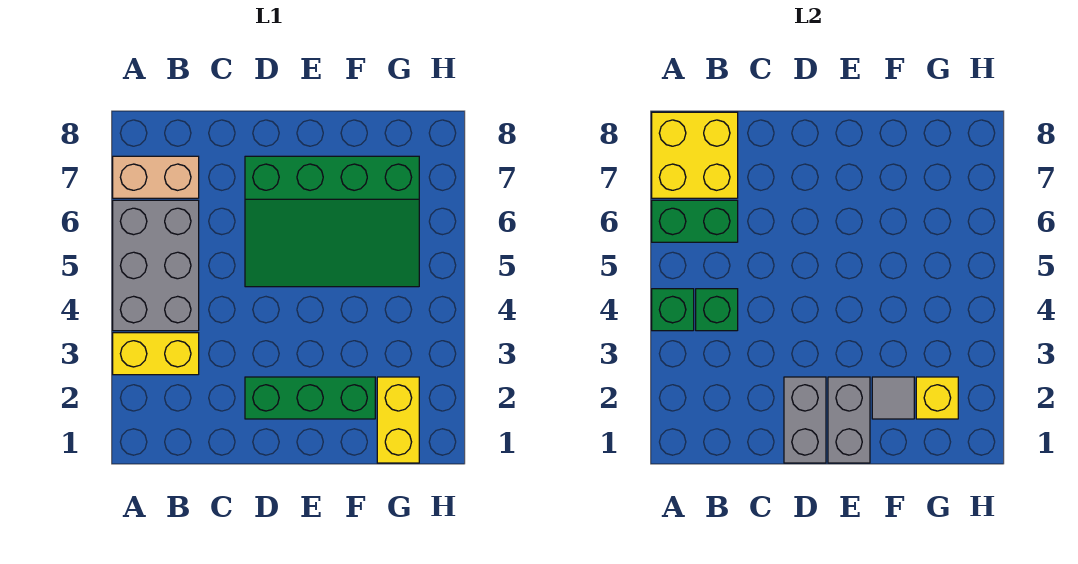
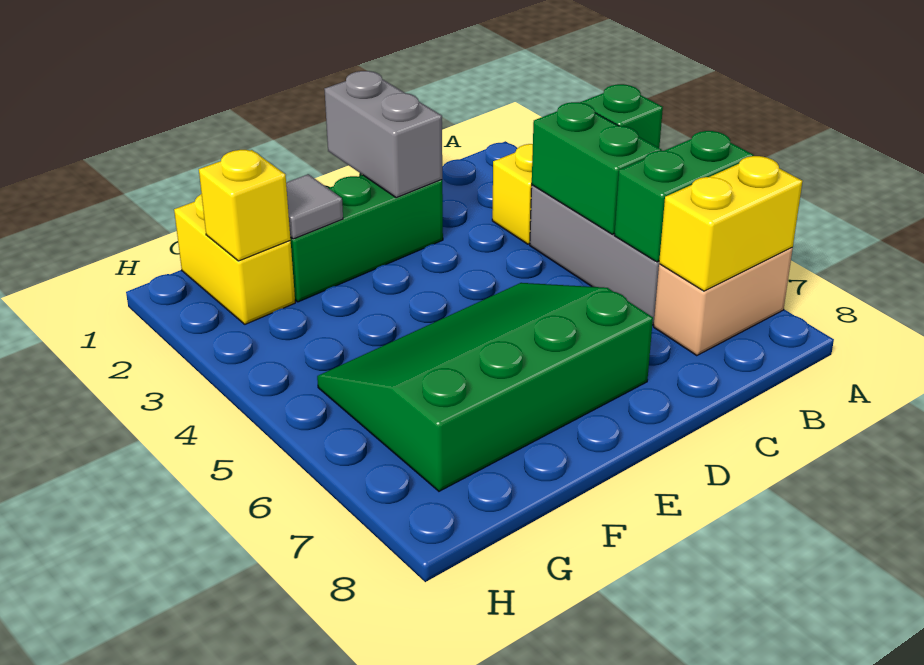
yellow brick A7:B8 level 2 -> yellow brick A7:B7 level 2
green brick B4 level 2 -> green brick B4:B5 level 2
grey brick E1:E2 level 2 -> none

